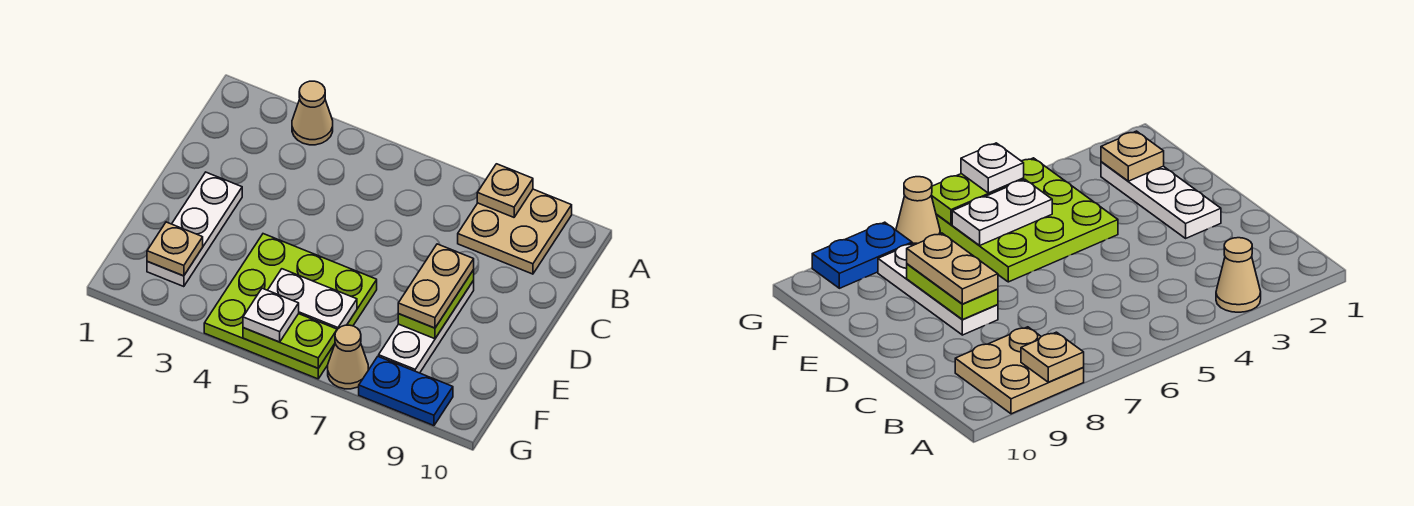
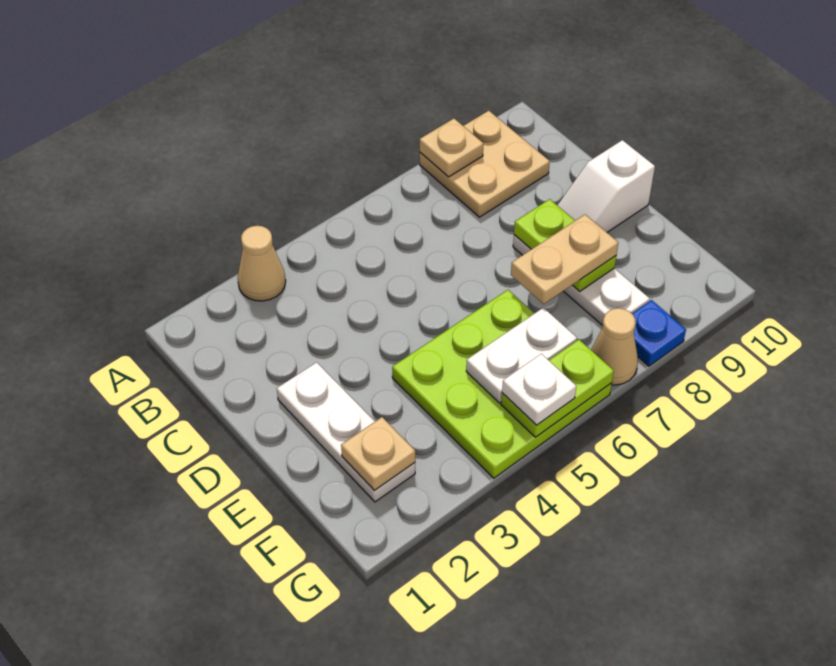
tan plate D8:E8 level 3 -> tan plate E7:E8 level 3
none -> white slope D9:D10 level 1 top 10
blue plate G8:G9 level 1 -> blue plate G8 level 1

